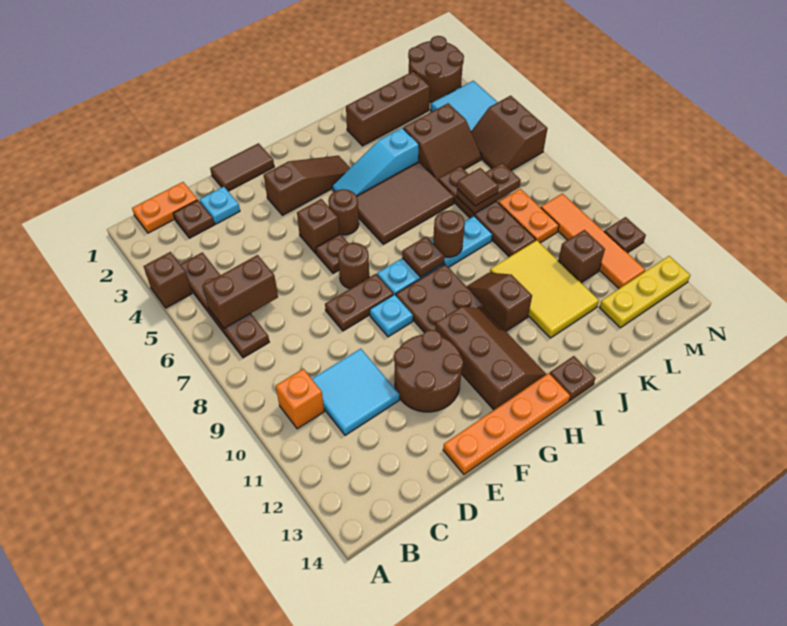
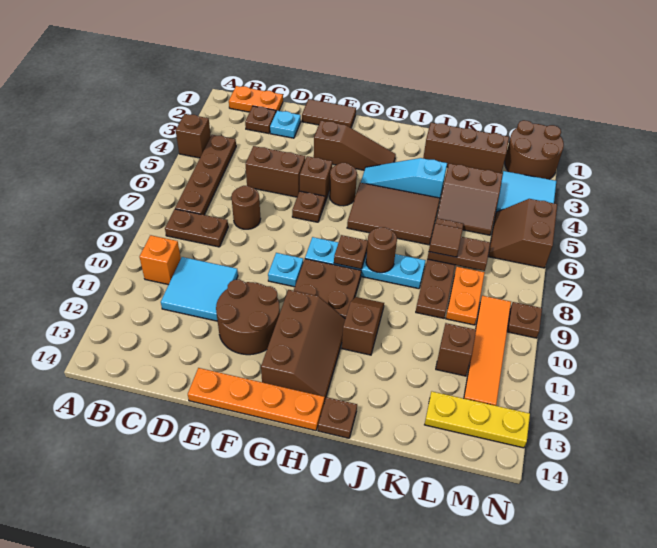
brown brick B6:C6 level 2 -> brown brick D5:E5 level 1
brown plate E8:F8 level 1 -> brown plate B8:C8 level 1
brown round brick F7 level 1 -> brown round brick D7 level 1
yellow tile J10:K12 level 1 -> none
brown plate N11 level 1 -> brown plate N9 level 1

